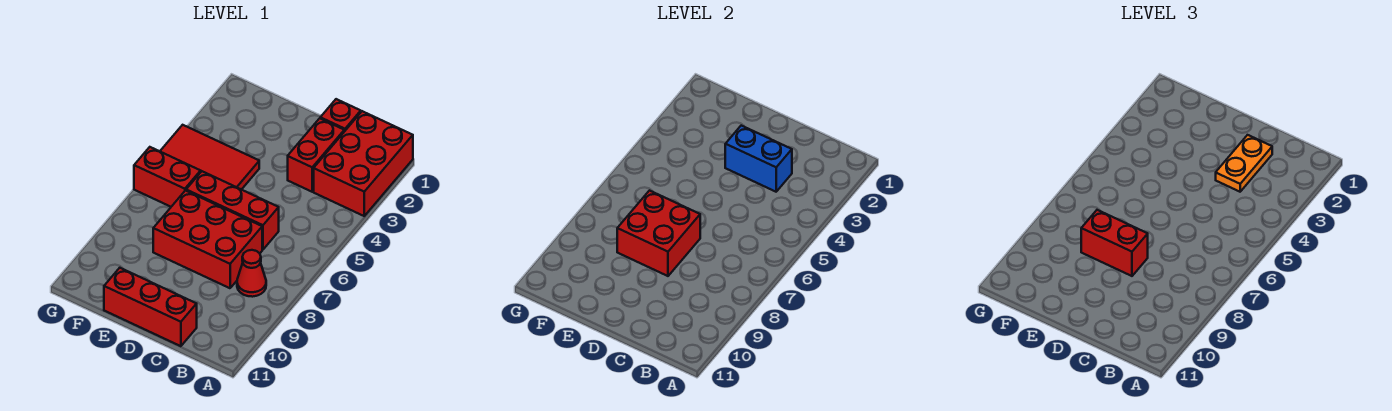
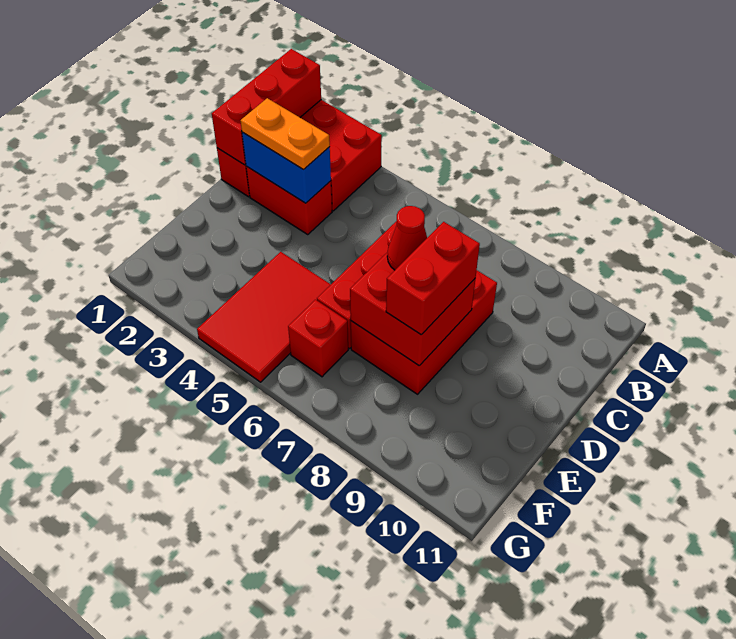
red cone B8 level 1 -> red cone D7 level 3
blue brick C3:D3 level 2 -> blue brick C2:C3 level 2
red brick C11:E11 level 1 -> red brick A1:C1 level 2
red brick F6:G6 level 1 -> red brick F6 level 1

